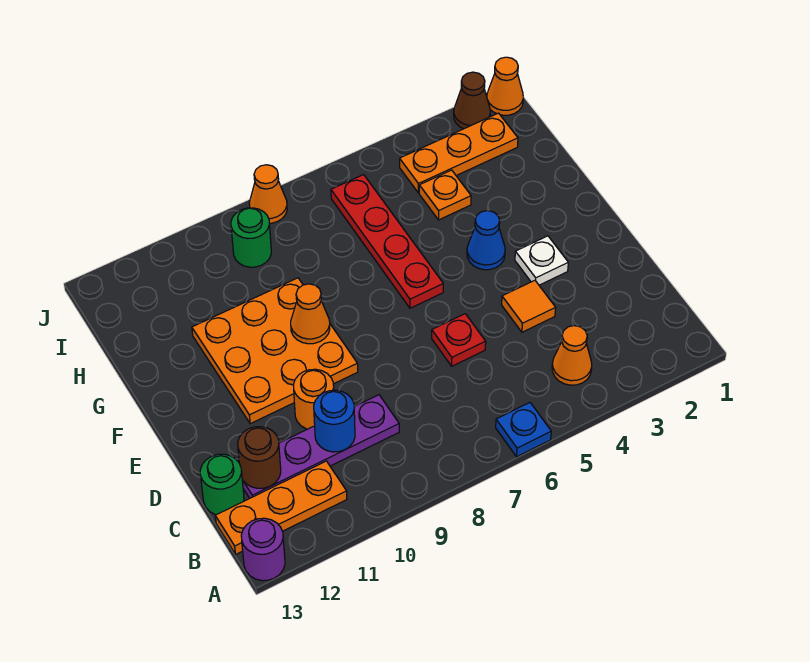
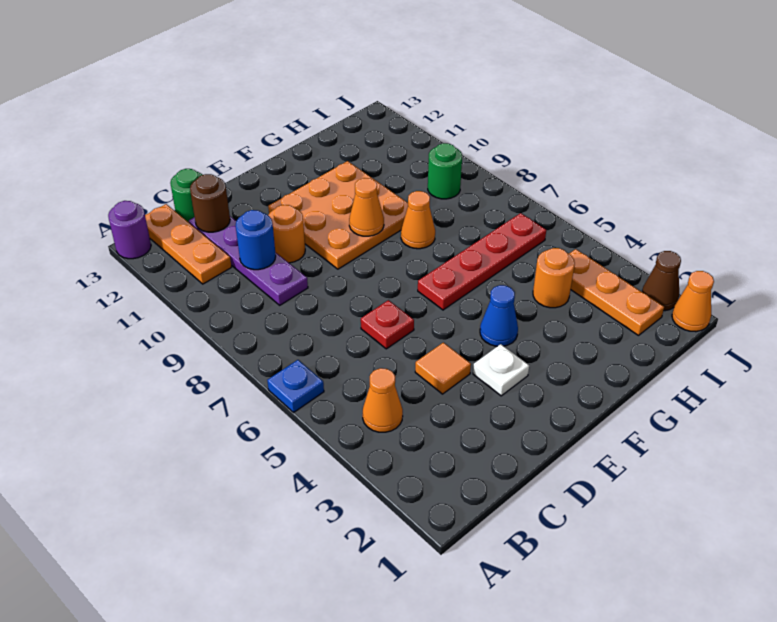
orange plate H4 level 1 -> orange round brick H4 level 1
orange cone J8 level 1 -> orange cone G8 level 1

